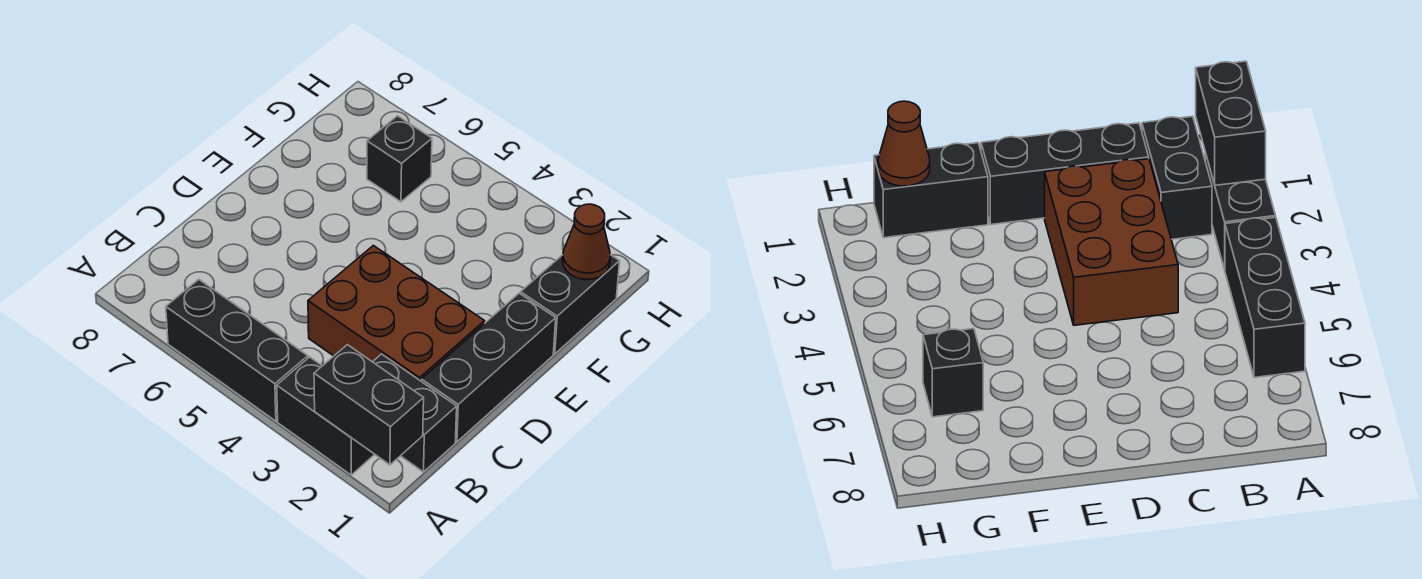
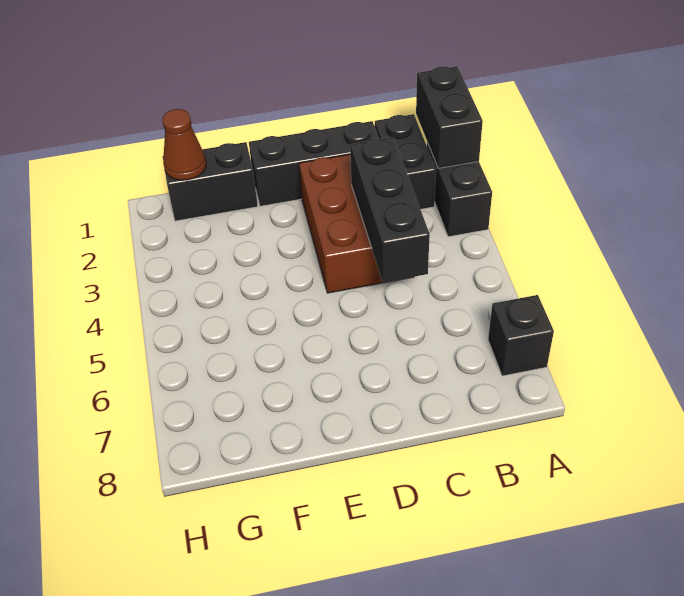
black brick A4:A6 level 1 -> black brick C3:C5 level 2
black brick G6 level 1 -> black brick A7 level 1

